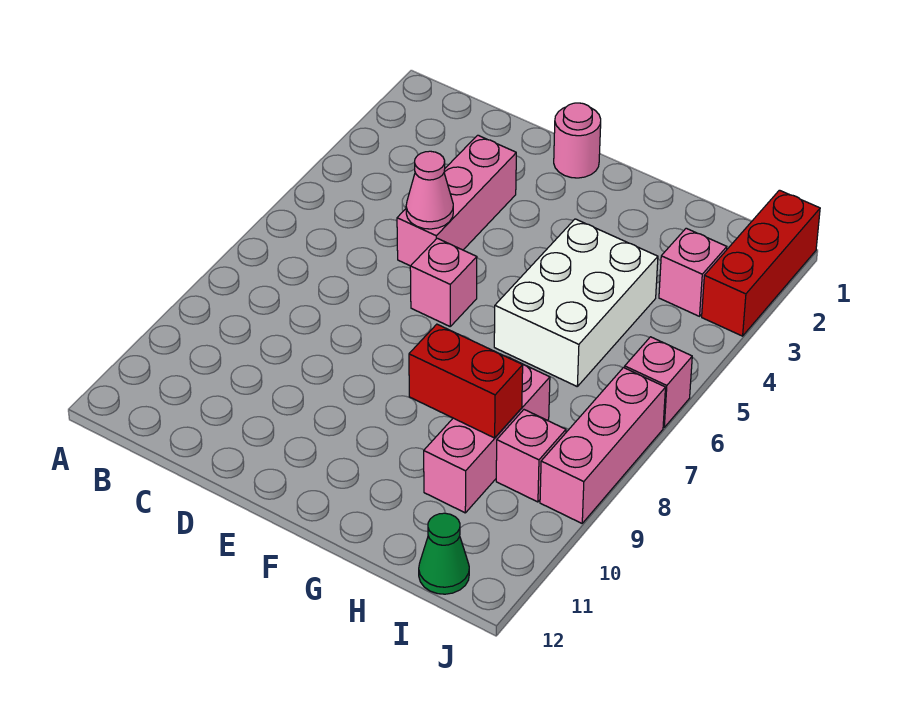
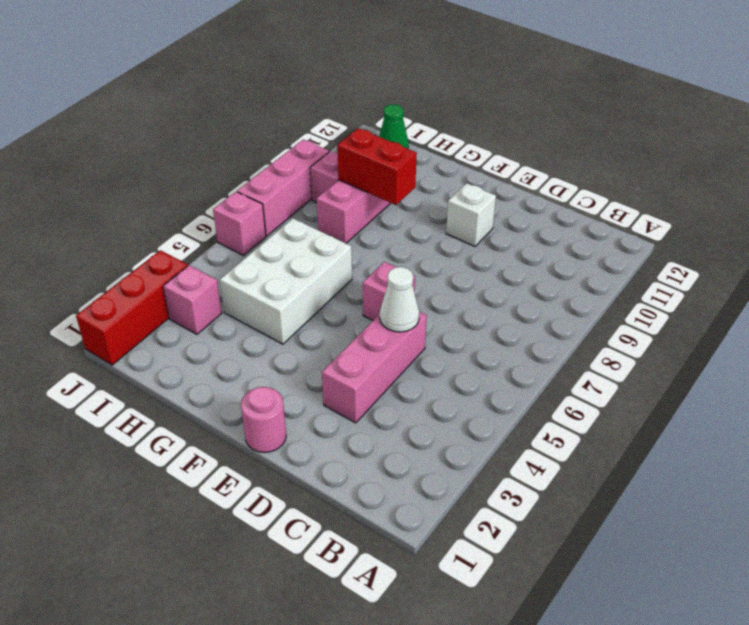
pink cone D5 level 2 -> white cone D5 level 2
none -> white brick E10 level 1

